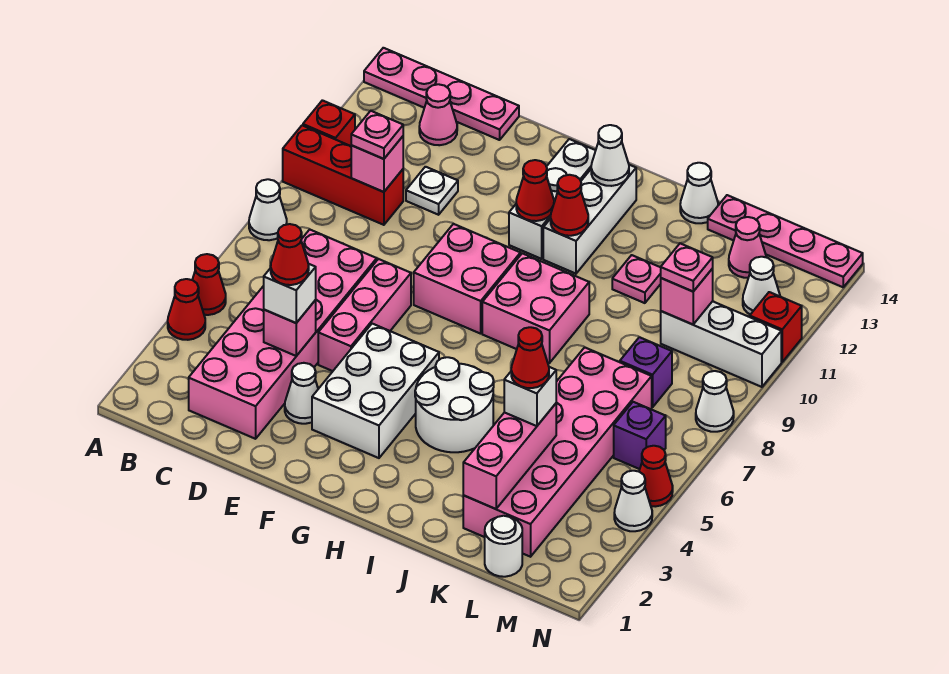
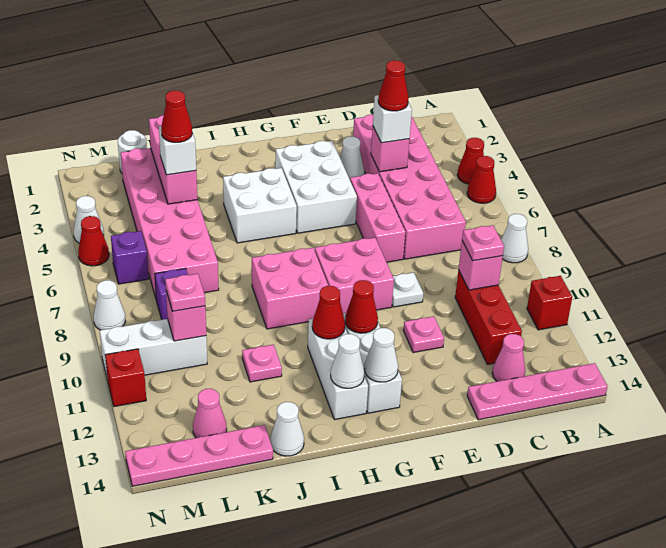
red brick A10:C10 level 1 -> red brick C10:C12 level 1
white plate D11 level 1 -> white plate E9 level 1
none -> pink plate E11 level 1
white round brick H4:I5 level 1 -> white brick H4:I5 level 1
white cone M12 level 1 -> white cone G13 level 2

